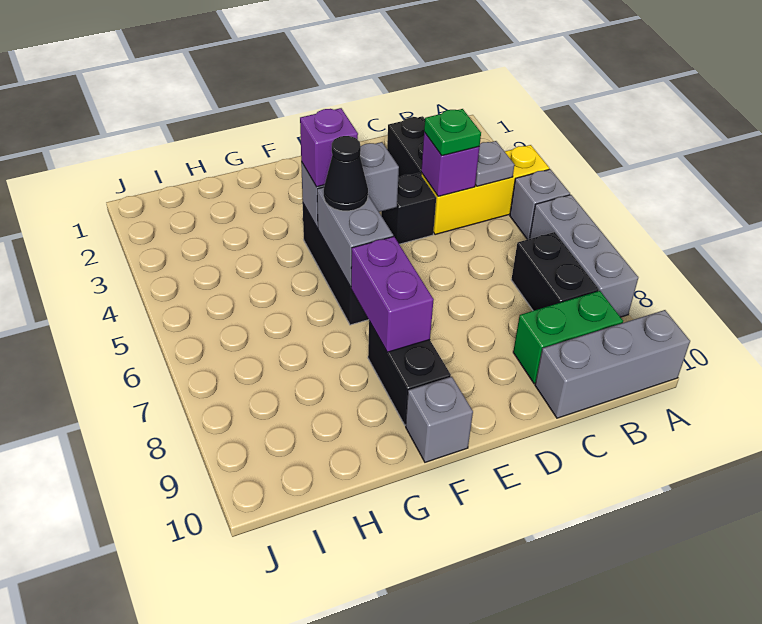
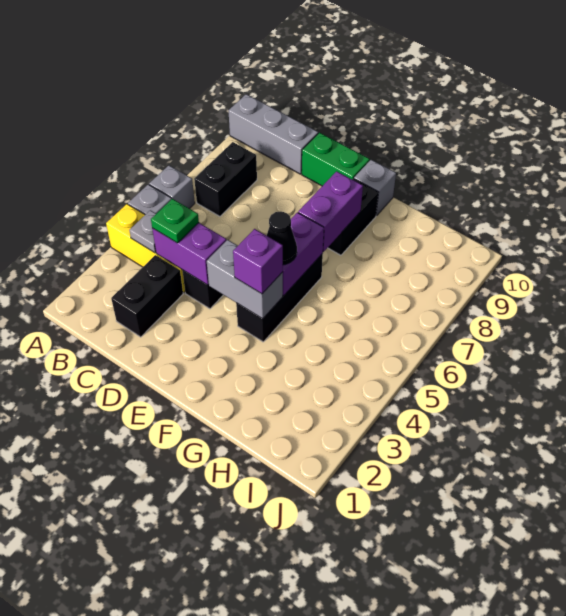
grey brick A6:A8 level 1 -> grey brick A6 level 1
green brick B9:C9 level 1 -> green brick D10:E10 level 1
purple brick C4 level 2 -> purple brick C4:D4 level 2
grey brick F5:F6 level 2 -> purple brick F5:F6 level 2

